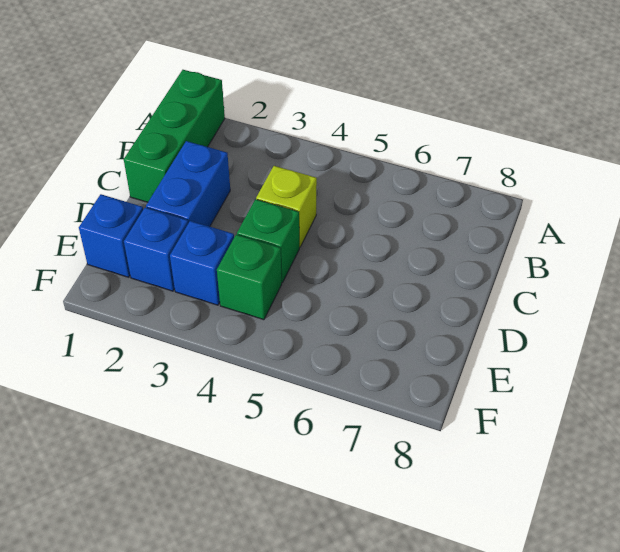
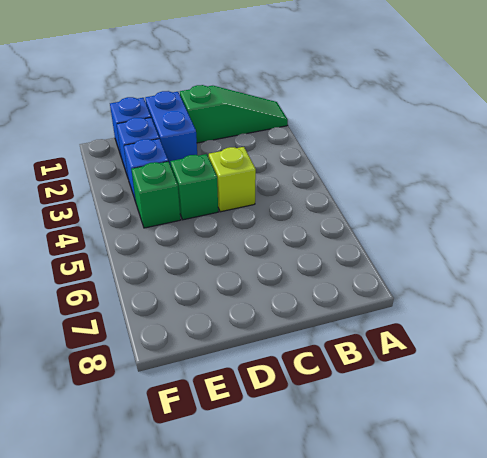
green brick A1:C1 level 1 -> green slope A1:C1 level 1 top C
blue brick C2:D2 level 1 -> blue brick D1:D2 level 1

